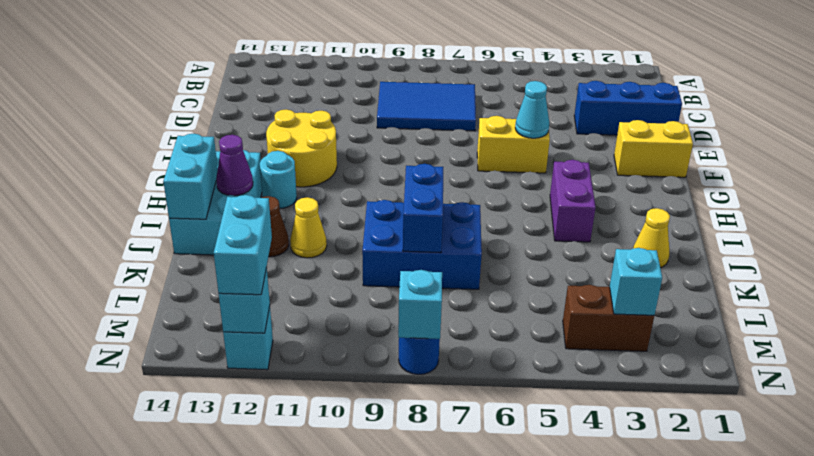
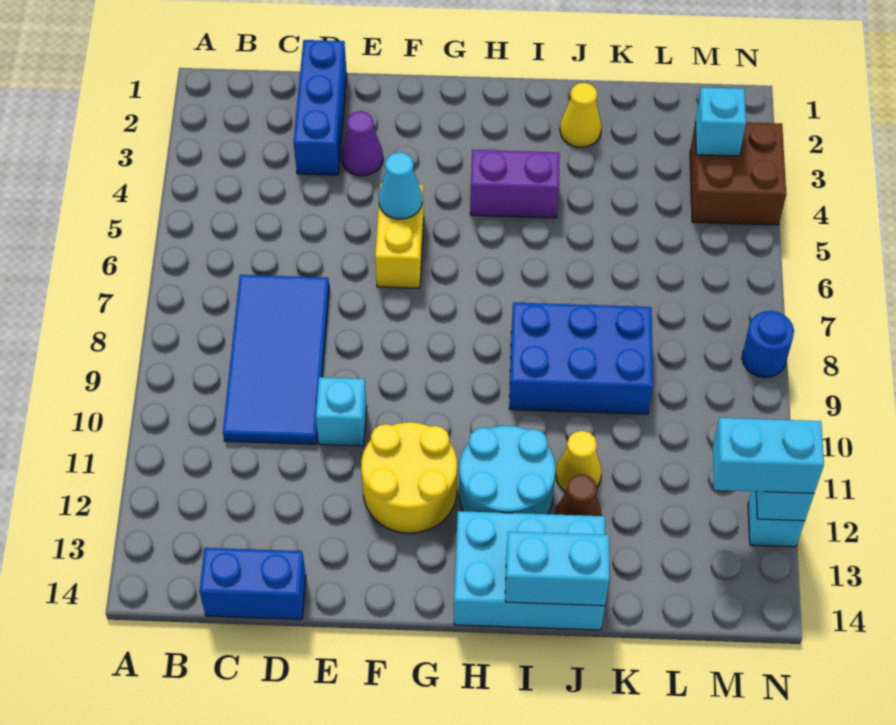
blue tile C7:D9 level 1 -> blue tile C7:D10 level 1
yellow brick F1:F2 level 1 -> none
cyan round brick H12 level 1 -> cyan round brick H11:I12 level 1
purple cone I13 level 2 -> purple cone E3 level 1
blue brick J7:K9 level 1 -> blue brick I8:K9 level 1
blue brick J8:K8 level 2 -> blue brick C14:D14 level 1
brown brick M3:M4 level 1 -> brown brick M3:N4 level 1
cyan brick N8 level 2 -> cyan brick E10 level 1

